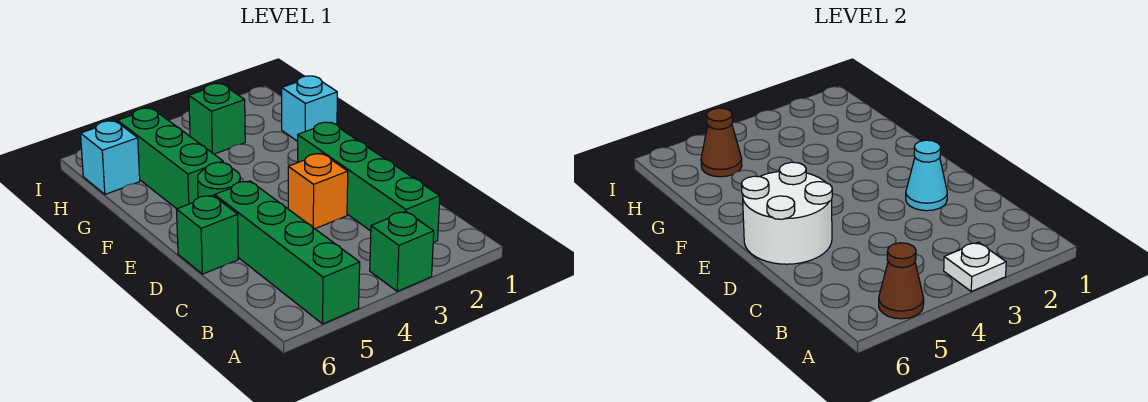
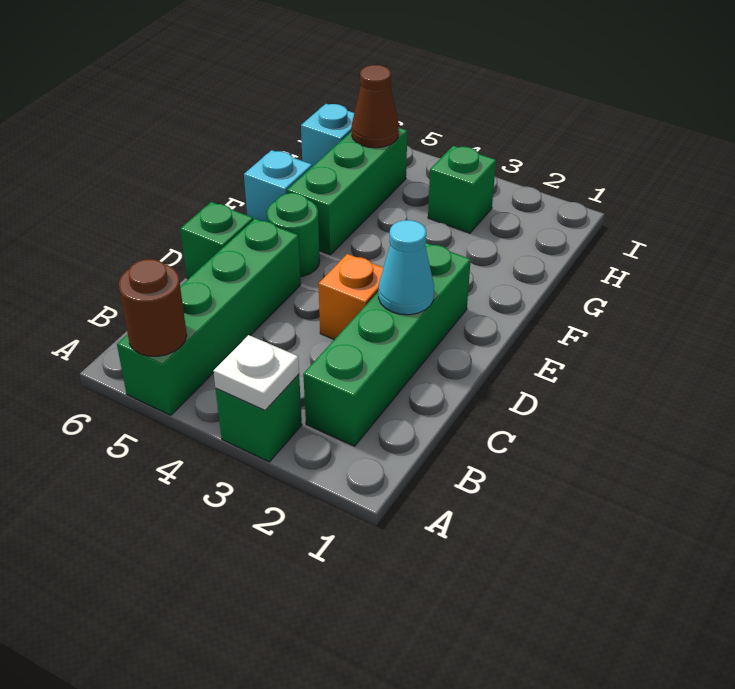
brown cone A5 level 2 -> brown round brick A5 level 2
white round brick D5:E6 level 2 -> none
cyan brick G1 level 1 -> cyan brick F6 level 1

